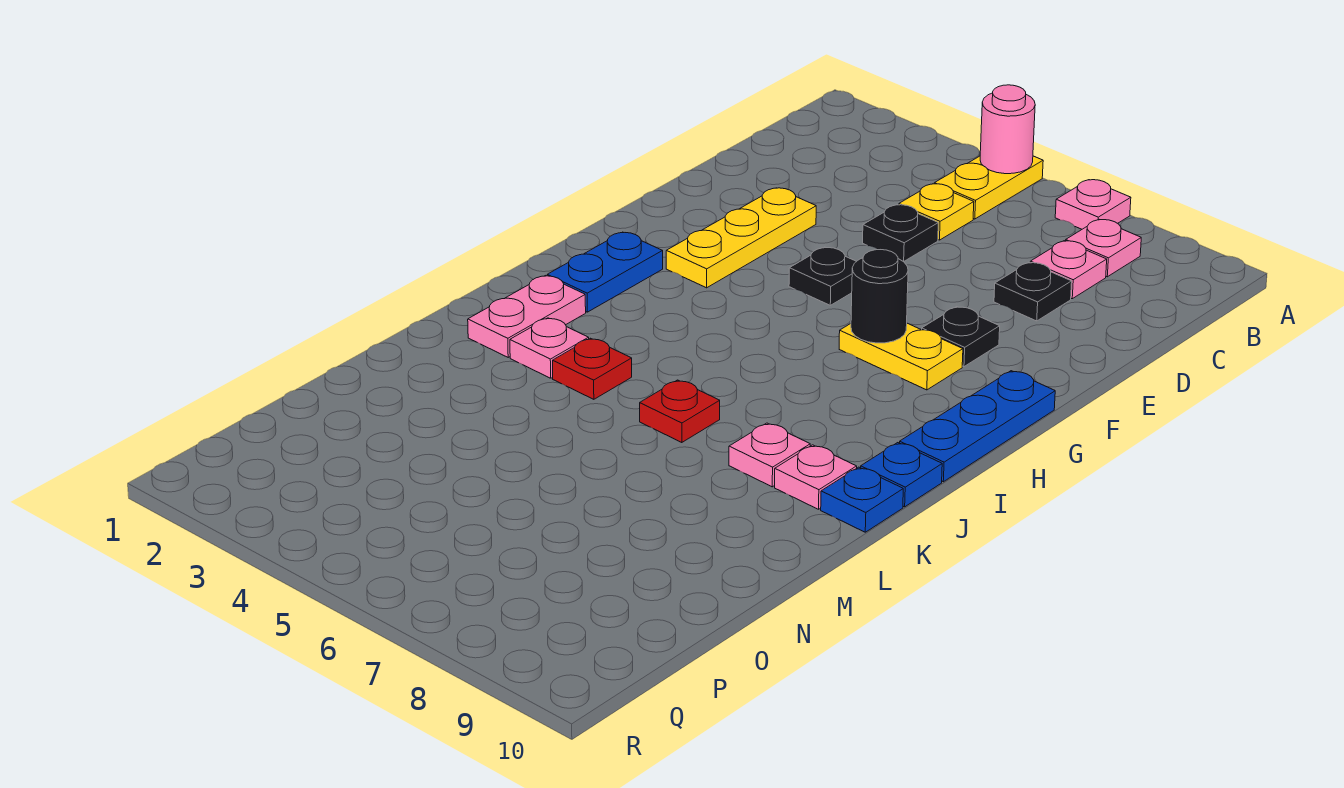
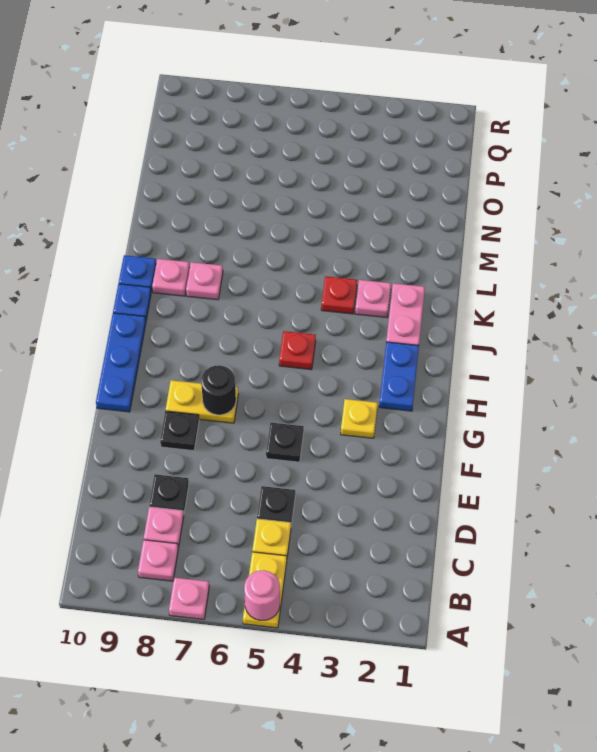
yellow plate E3:G3 level 1 -> yellow plate G3 level 1
red plate K6 level 1 -> red plate I5 level 1

